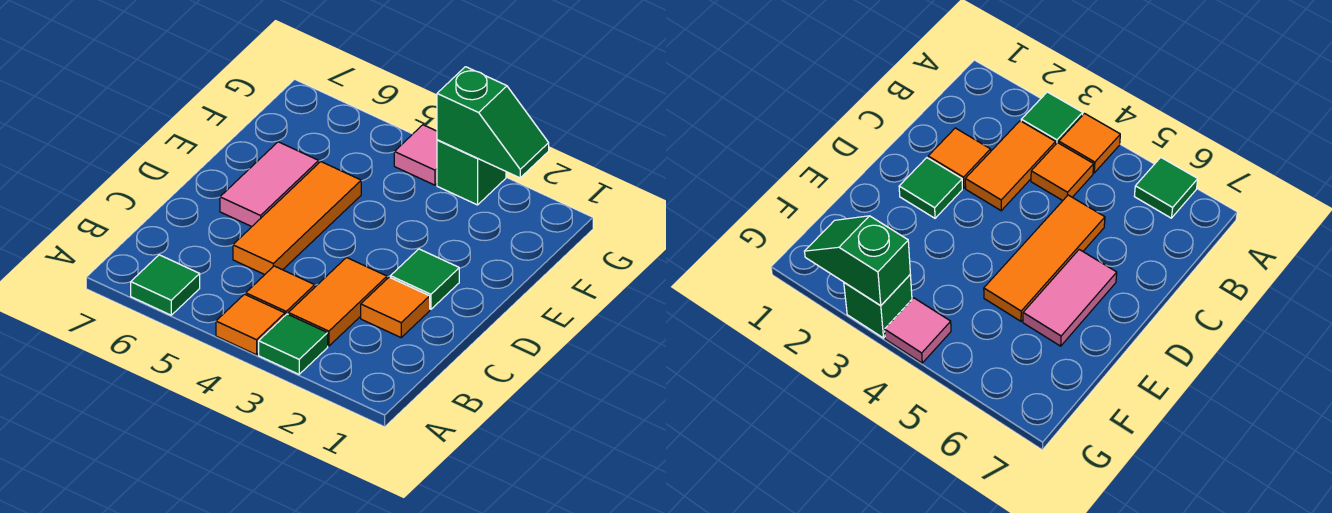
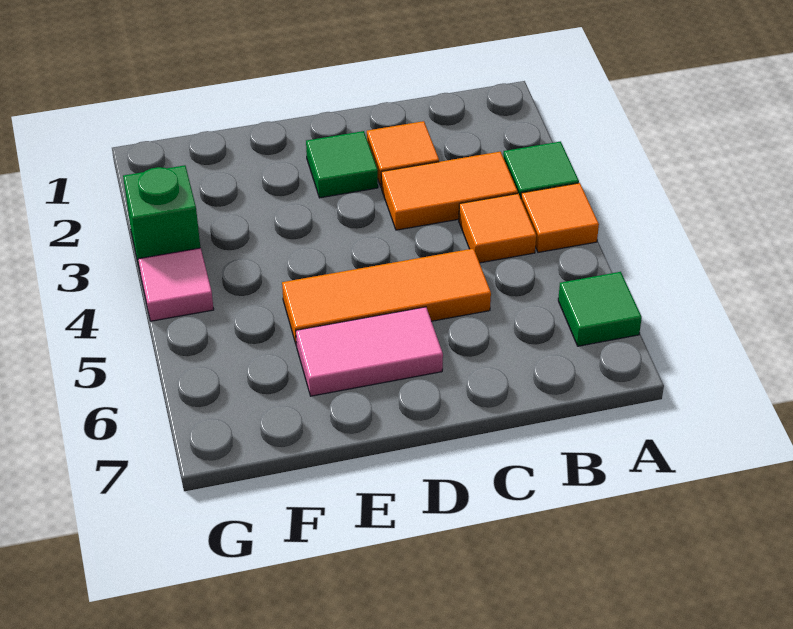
green slope G2:G3 level 2 top 3 -> none

